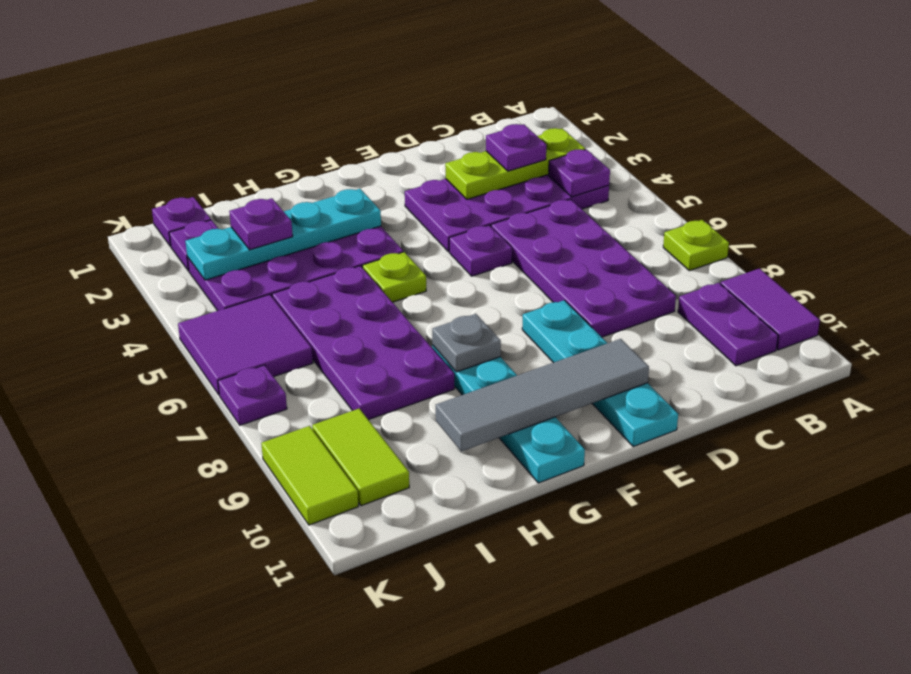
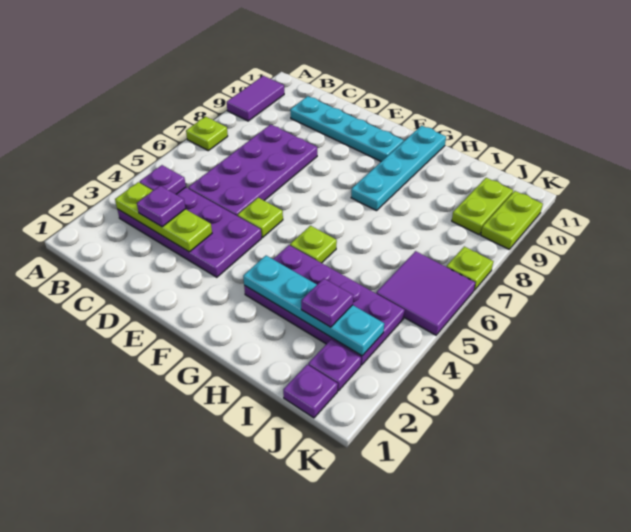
purple plate B9:B10 level 1 -> none
purple plate E5 level 1 -> lime plate E5 level 1
cyan plate E8:E11 level 1 -> cyan plate C10:F10 level 1
grey tile E10:H10 level 2 -> none
grey plate G8 level 2 -> none
purple plate H5:I8 level 1 -> none
lime tile J9:J10 level 1 -> lime plate J9:J10 level 1
purple plate K7 level 1 -> lime plate K7 level 1
lime tile K9:K10 level 1 -> lime plate K9:K10 level 1

